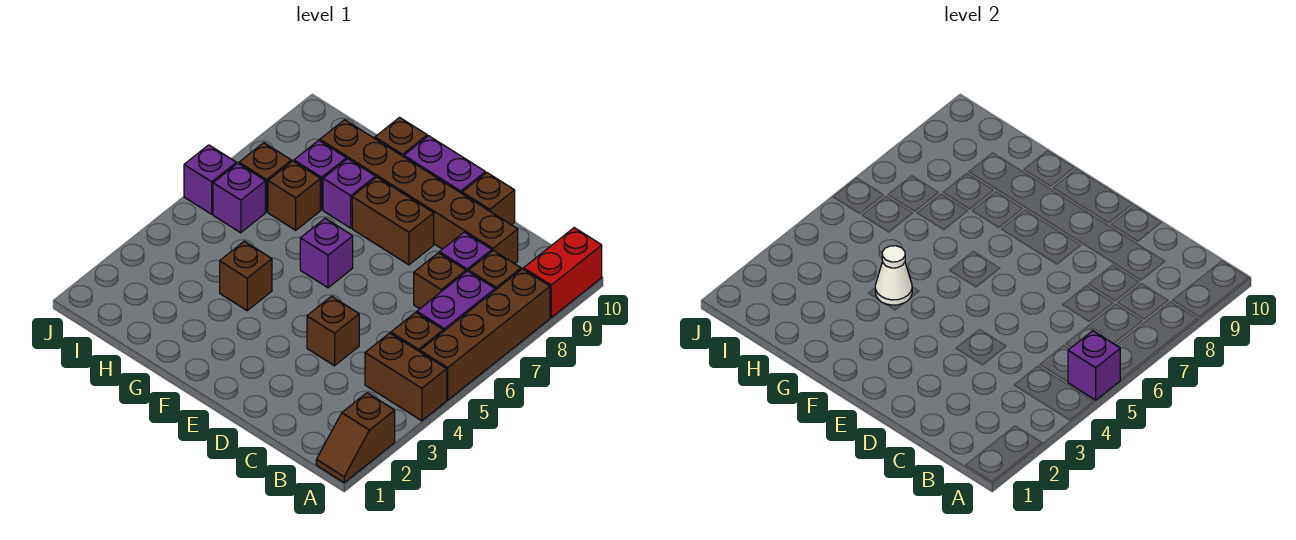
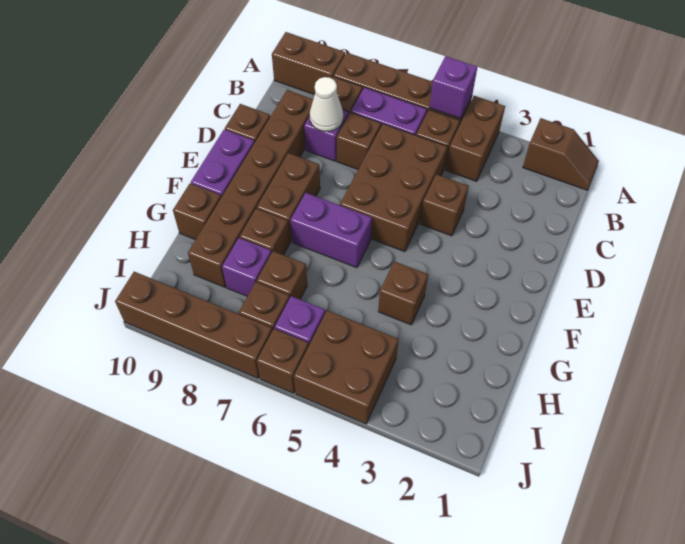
red brick A9:A10 level 1 -> brown brick A9:A10 level 1
none -> brown brick C5:E6 level 1
purple brick F6 level 1 -> purple brick F6:F7 level 1
white cone G4 level 2 -> white cone C8 level 2
purple brick G8 level 1 -> brown brick G8 level 1
none -> brown brick I4:J5 level 1
purple brick J6 level 1 -> brown brick J6 level 1
none -> brown brick J7:J10 level 1

